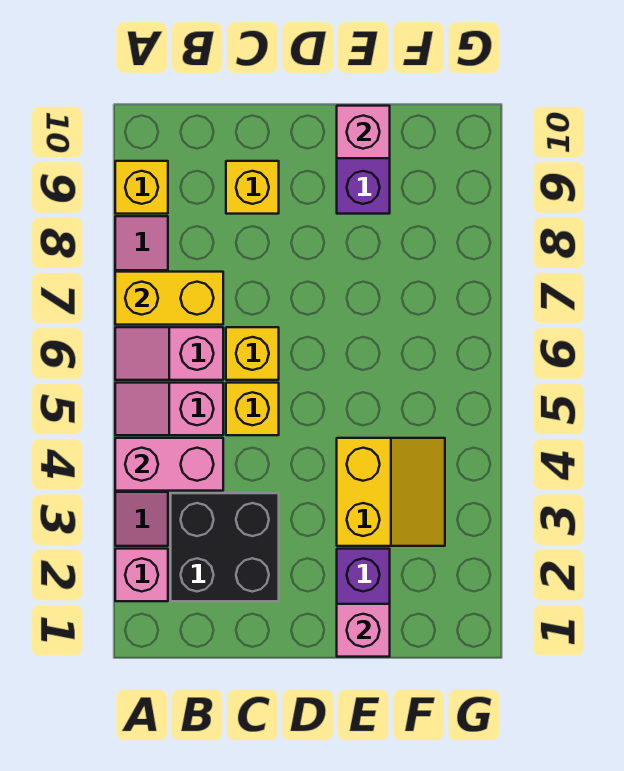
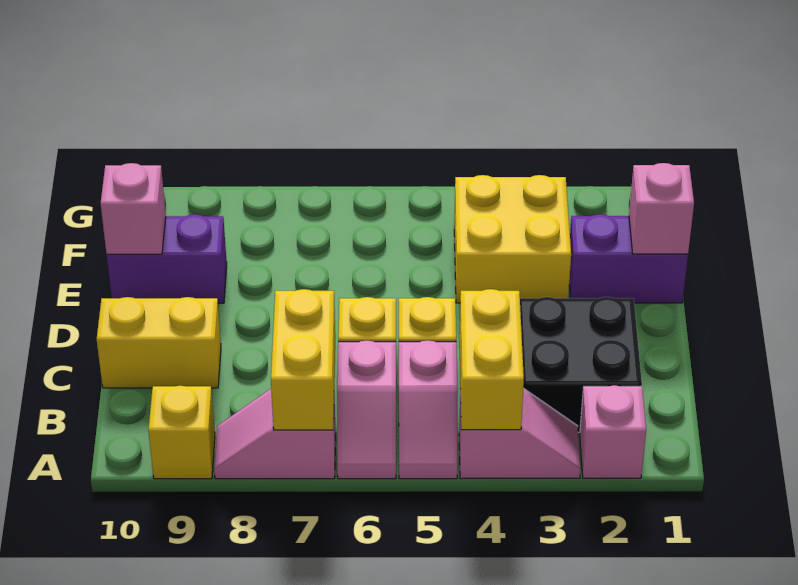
pink brick A4:B4 level 2 -> yellow brick A4:B4 level 2
yellow brick C9 level 1 -> yellow brick C9:C10 level 1
yellow slope E3:F4 level 1 top E -> yellow brick E3:F4 level 1

